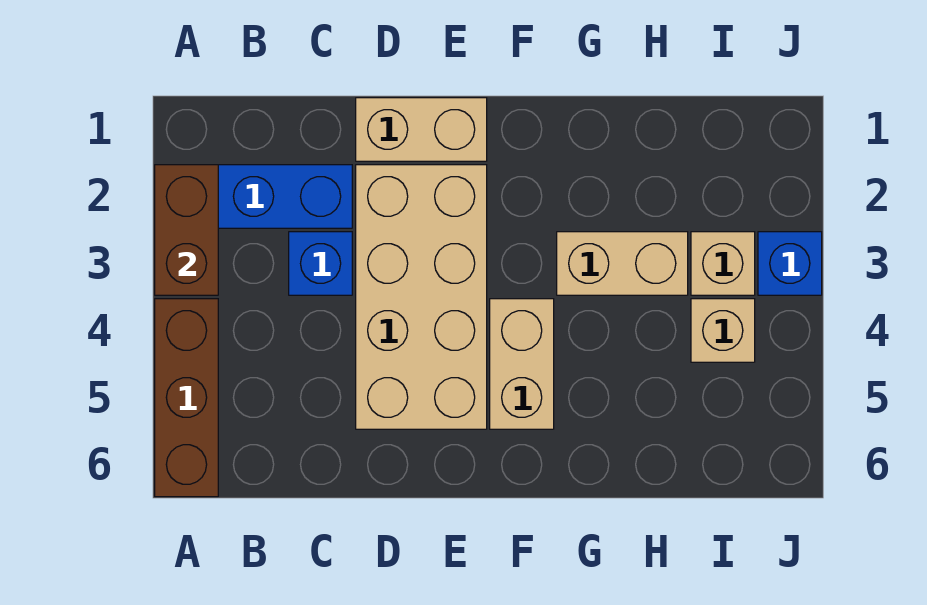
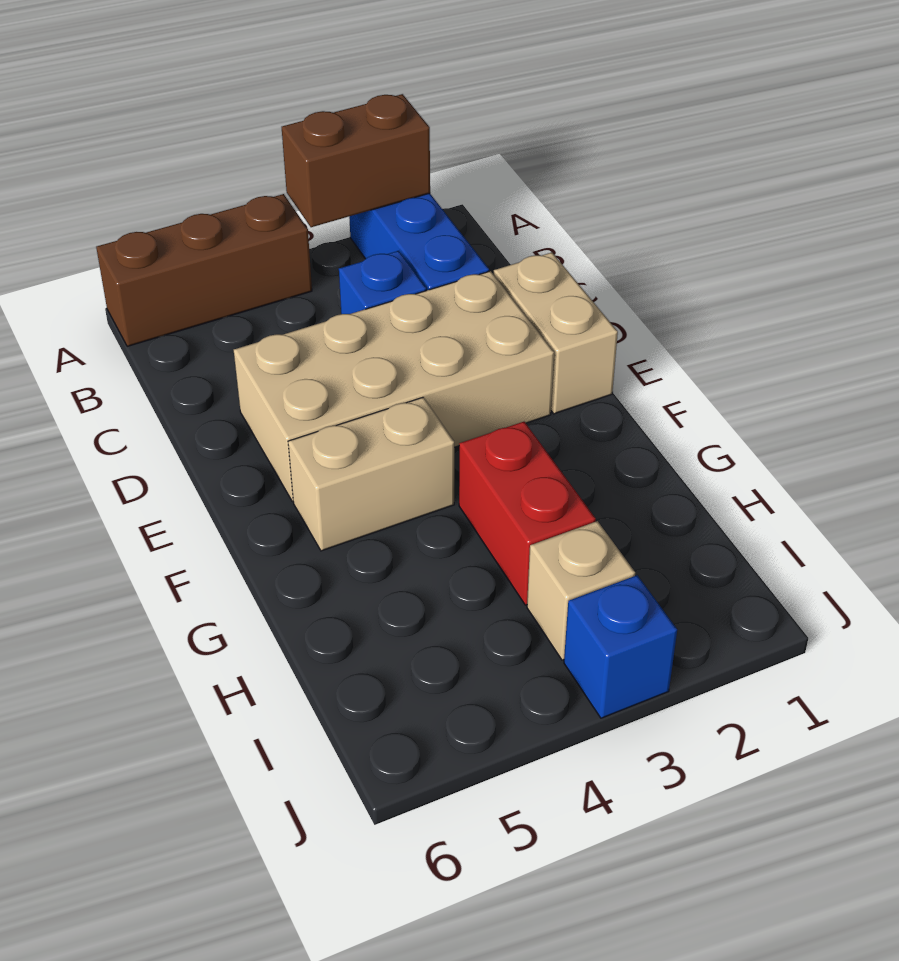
tan brick G3:H3 level 1 -> red brick G3:H3 level 1
tan brick I4 level 1 -> none

